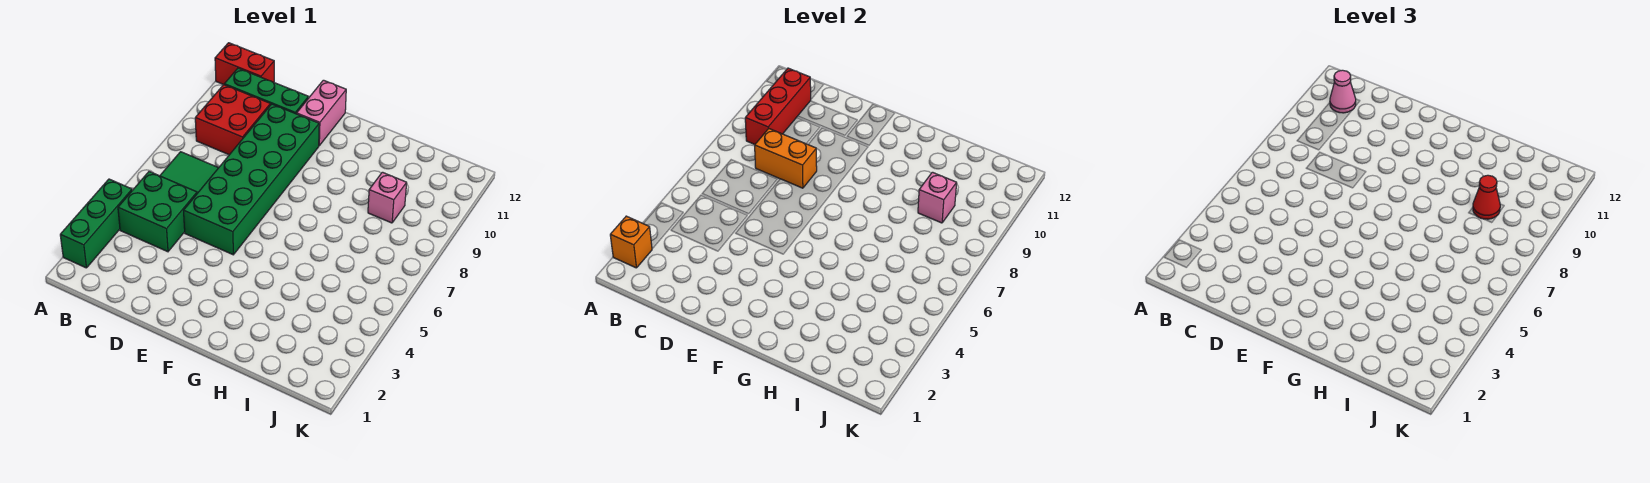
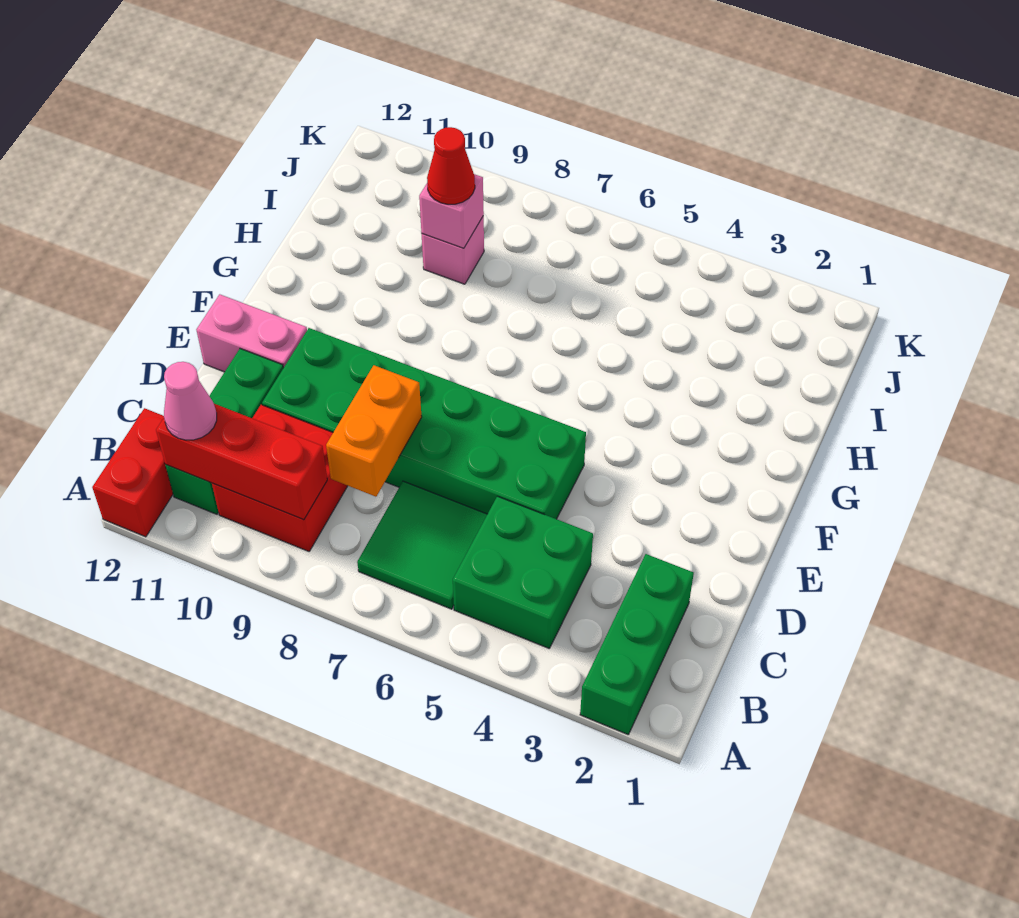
green brick A2:A4 level 1 -> green brick A2:C2 level 1
orange brick A2 level 2 -> none

